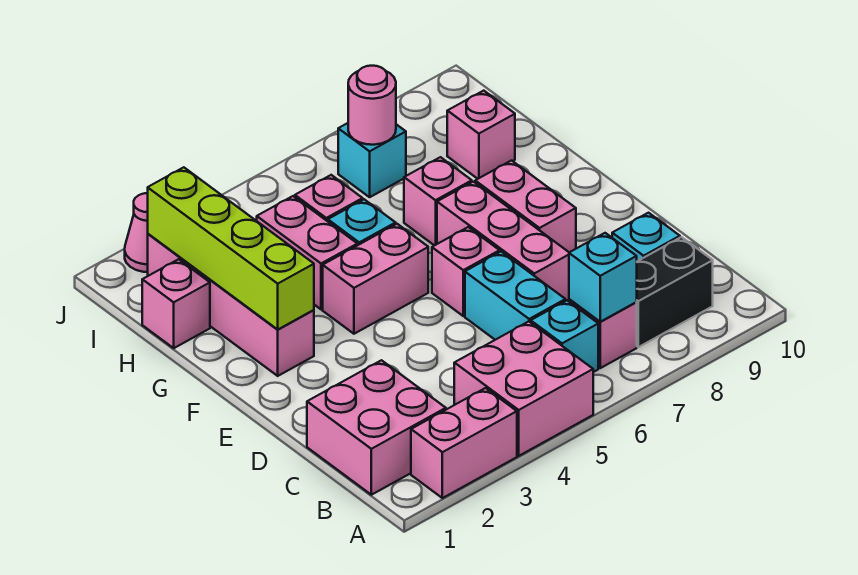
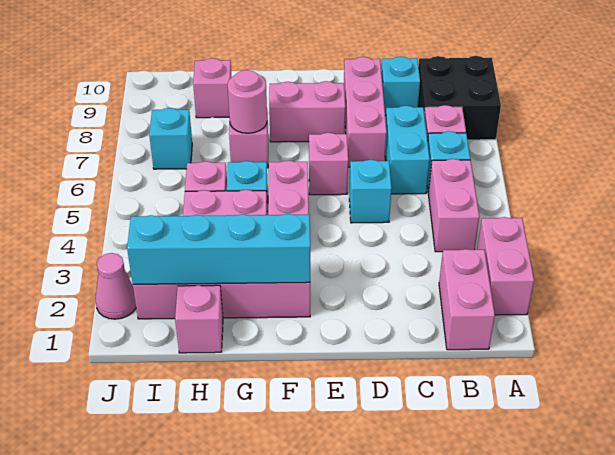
pink brick A4:B5 level 1 -> pink brick B4:B5 level 1
pink brick B1:C2 level 1 -> pink brick B1:B2 level 1
cyan brick B7 level 2 -> cyan brick D5 level 1
black brick B8:B9 level 1 -> black brick A8:B9 level 1
cyan brick C6:D6 level 1 -> cyan brick C6:C7 level 1
pink brick D7:F7 level 1 -> pink brick D7:D9 level 1
lime brick F2:I2 level 2 -> cyan brick F2:I2 level 2
pink round brick I7 level 2 -> pink round brick G7 level 2

